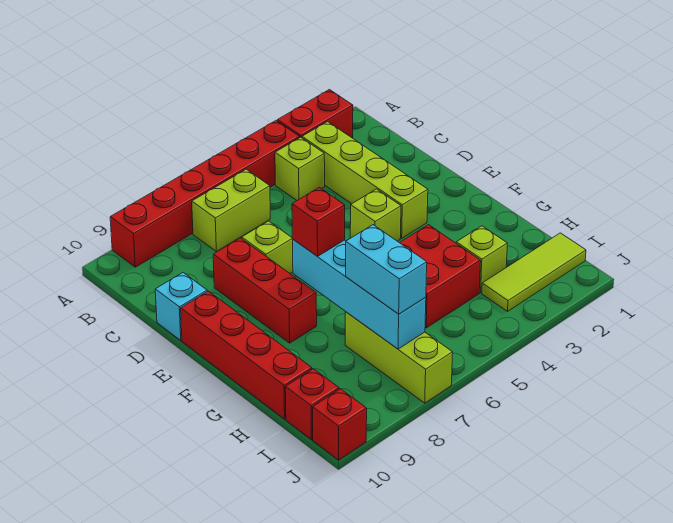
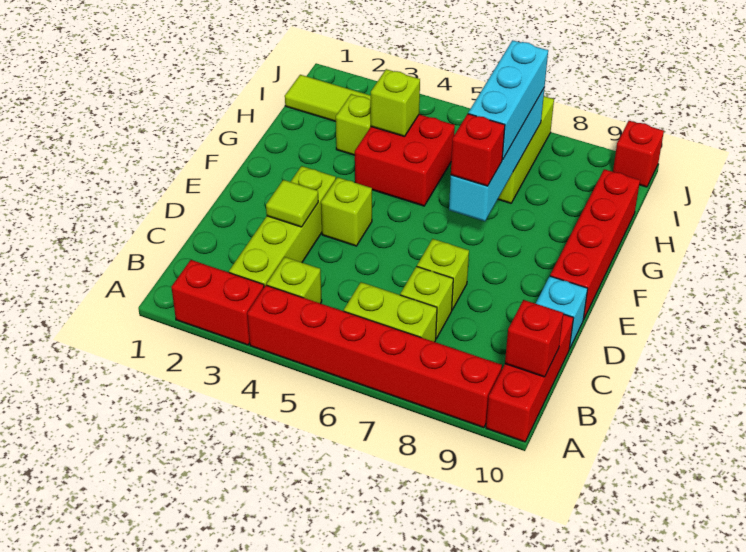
none -> lime brick C7 level 1
none -> lime tile D3 level 2
red brick D8:F8 level 1 -> red brick A10:C10 level 1
none -> lime brick H4 level 2
cyan brick H7:I7 level 3 -> cyan brick G7:I7 level 3
red brick I10 level 1 -> red brick B10 level 2

